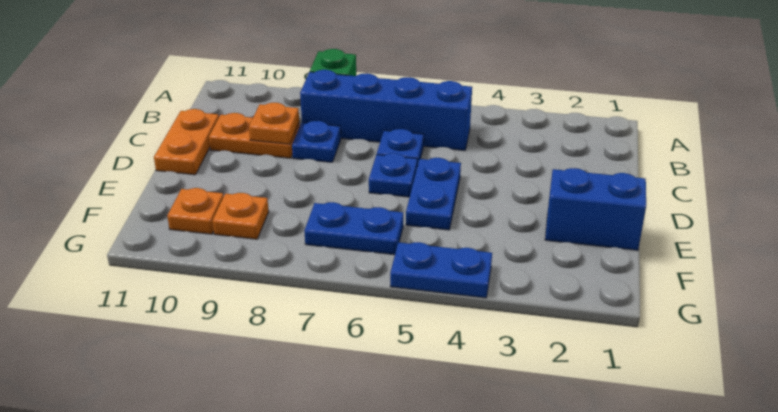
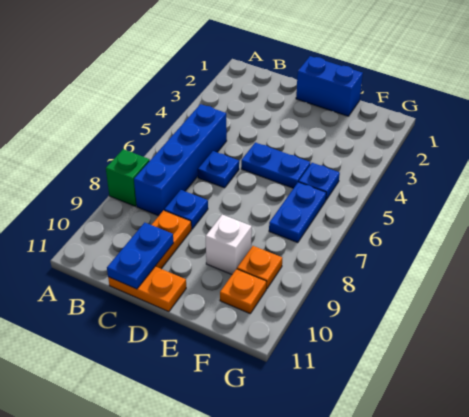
orange plate C9 level 2 -> none
blue plate D6 level 1 -> blue plate F5 level 1
blue brick E1:E2 level 1 -> blue brick D1:E1 level 1
none -> white brick E9 level 1
blue plate G4:G5 level 1 -> blue plate C10:C11 level 2

